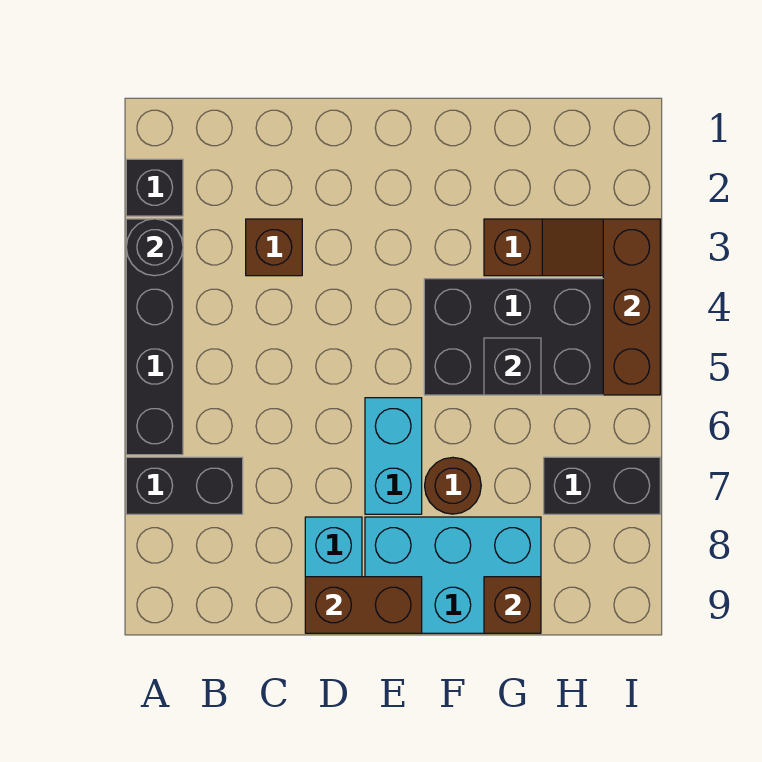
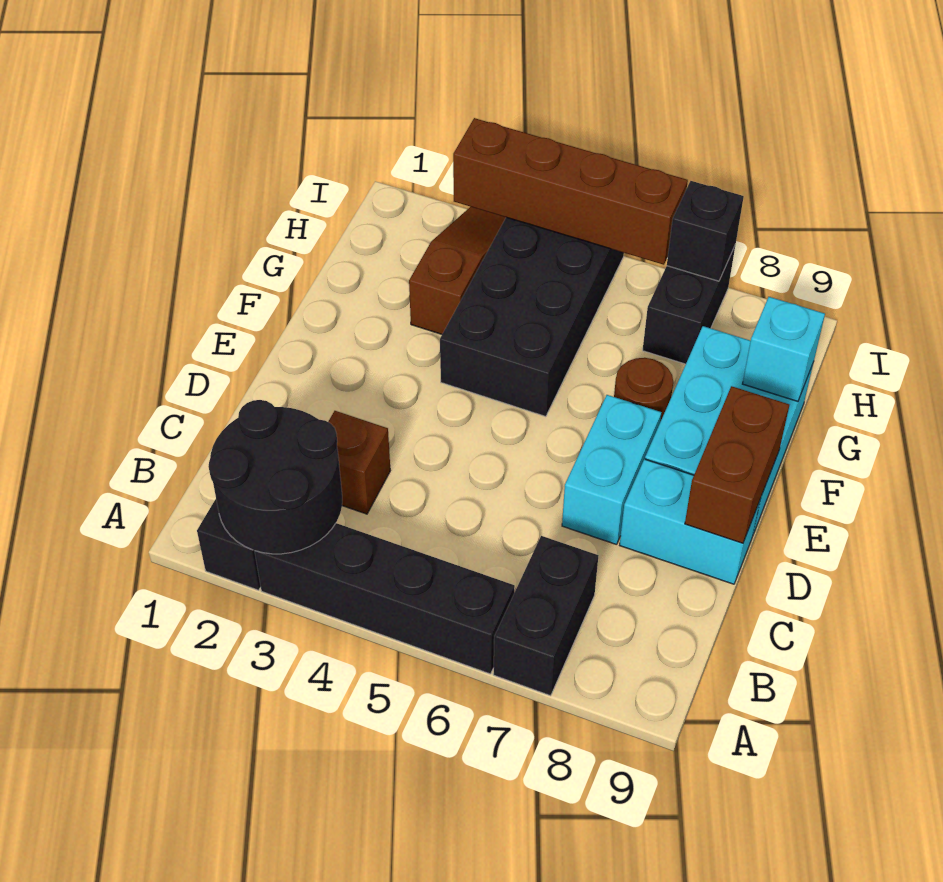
black round brick A3 level 2 -> black round brick A2:B3 level 2
cyan brick E6:E7 level 1 -> cyan brick D7:E7 level 1
black brick G5 level 2 -> black brick I7 level 2
brown brick G9 level 2 -> cyan brick G9 level 2
brown brick I3:I5 level 2 -> brown brick I3:I6 level 2

